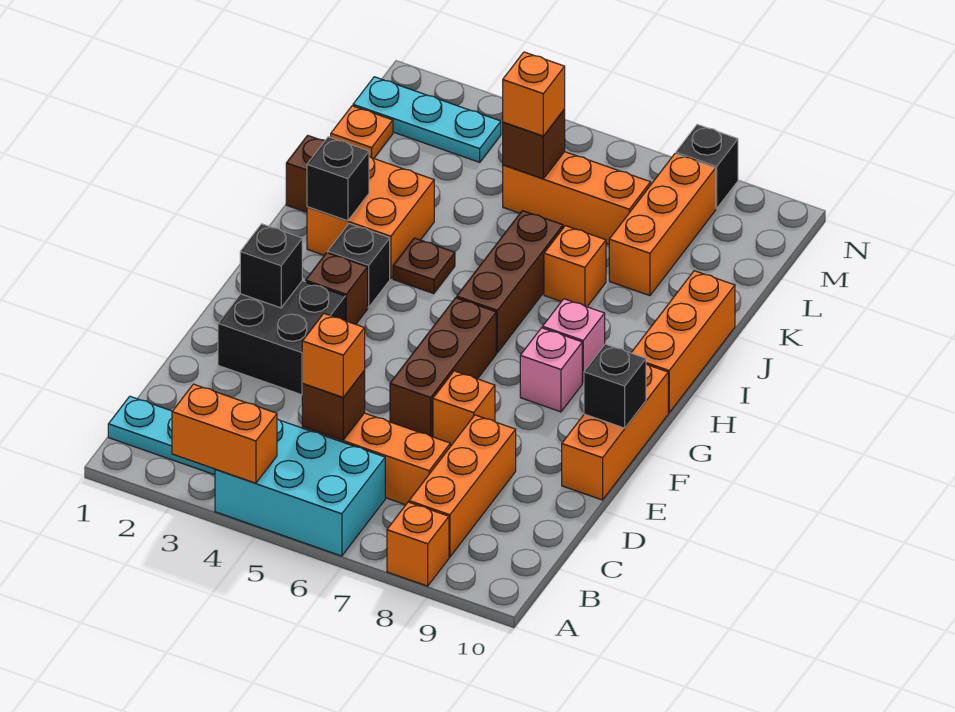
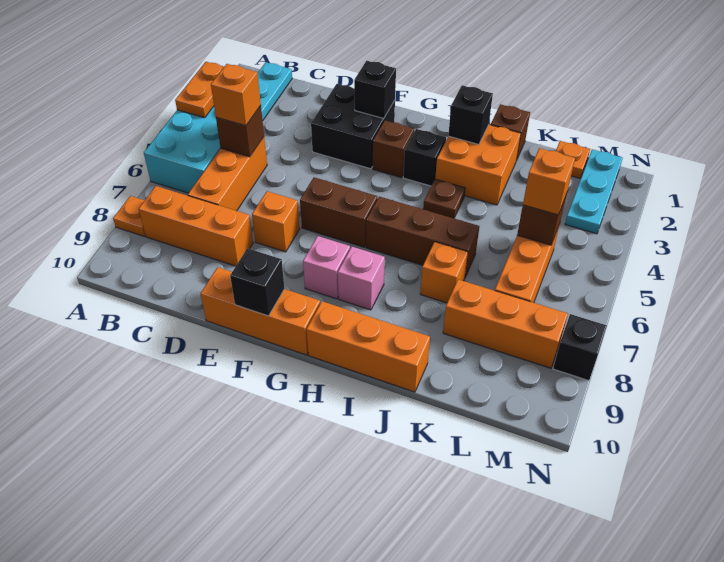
orange brick A3:A4 level 2 -> orange plate A3:A4 level 2
orange brick A8 level 1 -> orange plate A8 level 1
brown brick E6:G6 level 1 -> brown brick F6:G6 level 1

